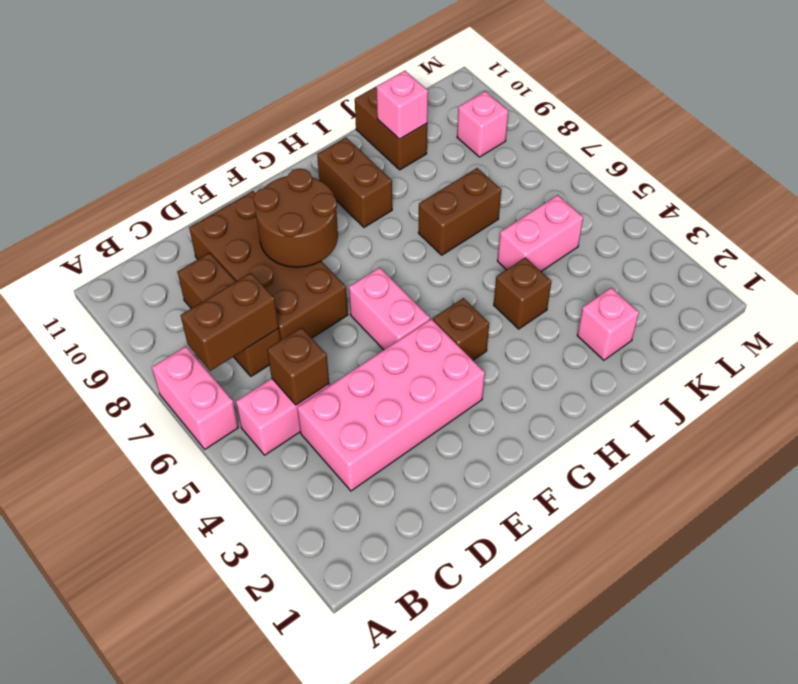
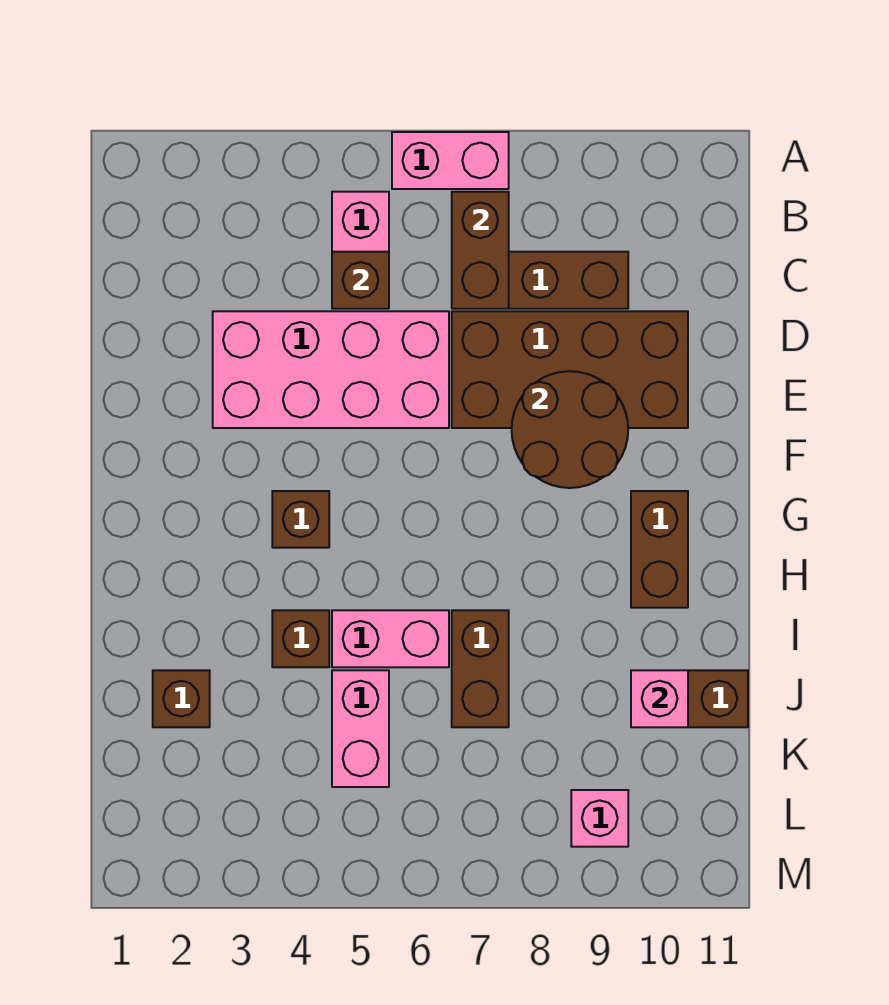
pink brick C3:F4 level 1 -> pink brick D3:E6 level 1
pink brick F5:F6 level 1 -> pink brick I5:I6 level 1
brown brick H9:H10 level 1 -> brown brick G10:H10 level 1
pink brick J2 level 1 -> brown brick J2 level 1

